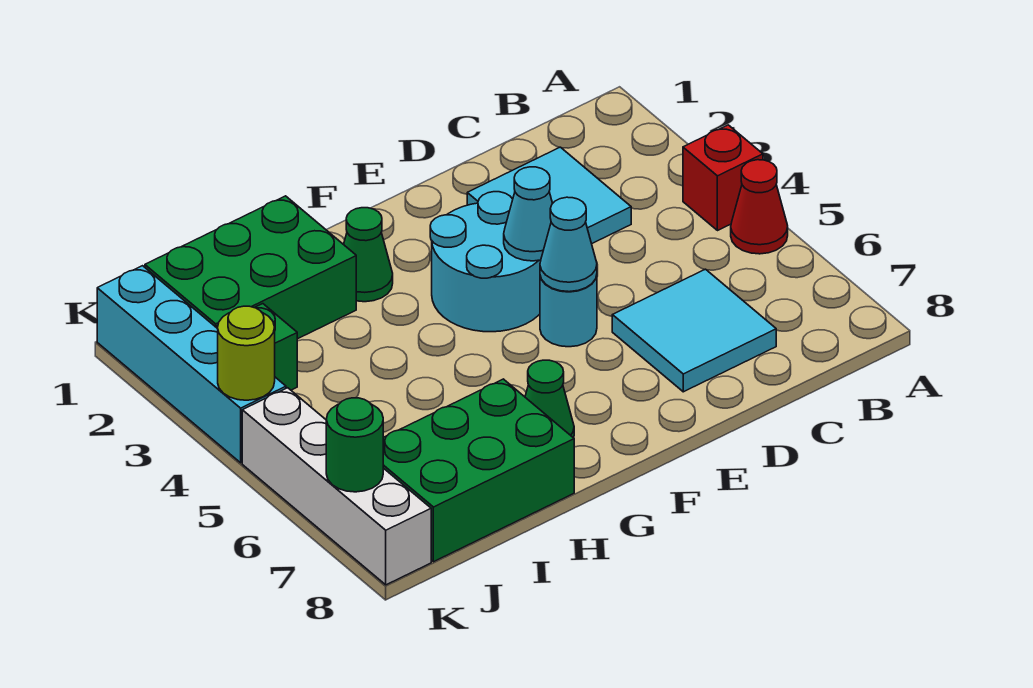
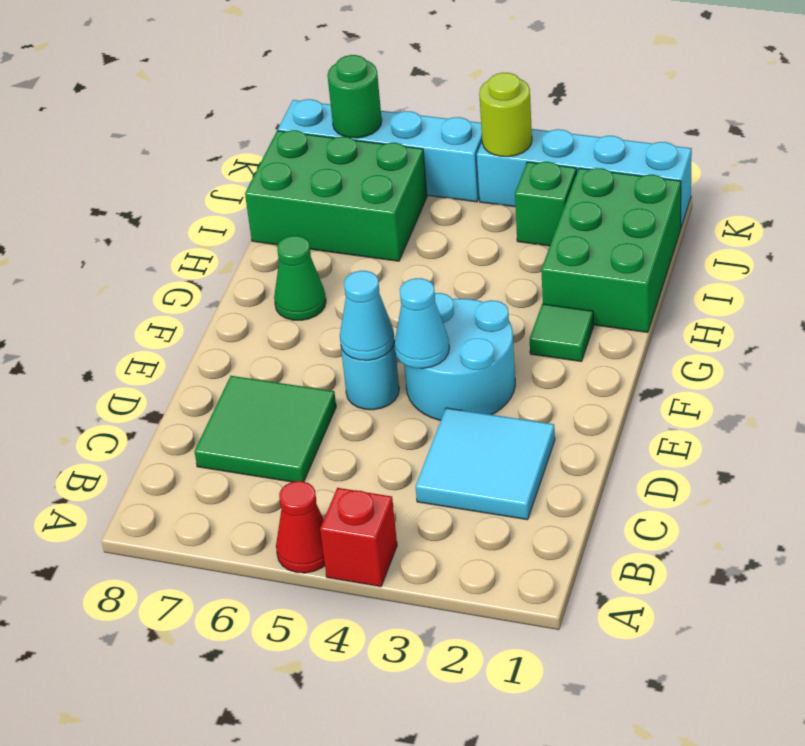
cyan tile C6:D7 level 1 -> green tile C6:D7 level 1
green cone G2 level 1 -> green tile G2 level 1
green brick H7:J8 level 1 -> green brick I6:J8 level 1
white brick K5:K8 level 1 -> cyan brick K5:K8 level 1

